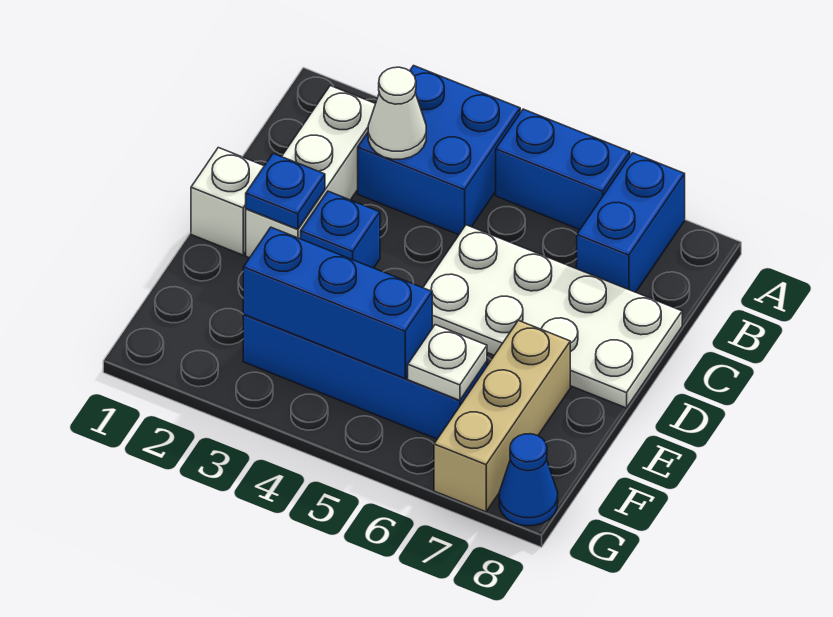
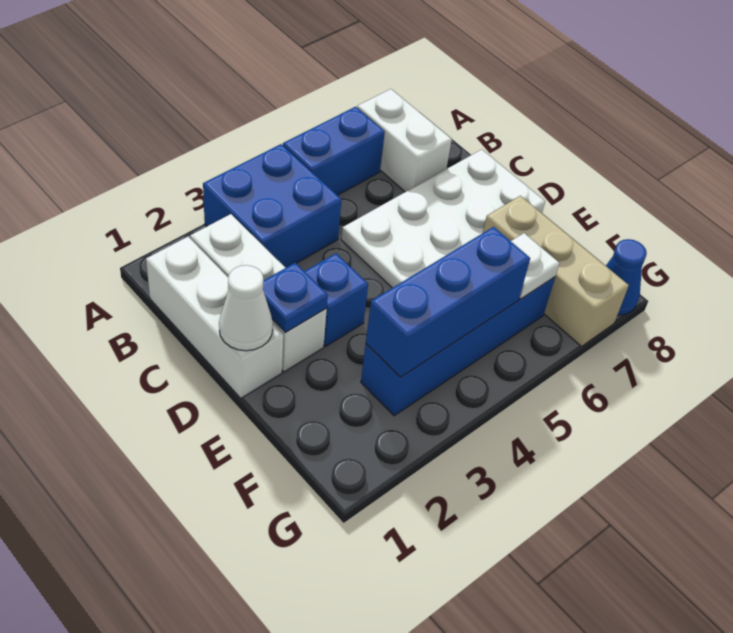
blue brick A7:B7 level 1 -> white brick A7:B7 level 1
white cone B3 level 2 -> white cone D1 level 2
white brick D1 level 1 -> white brick B1:D1 level 1

